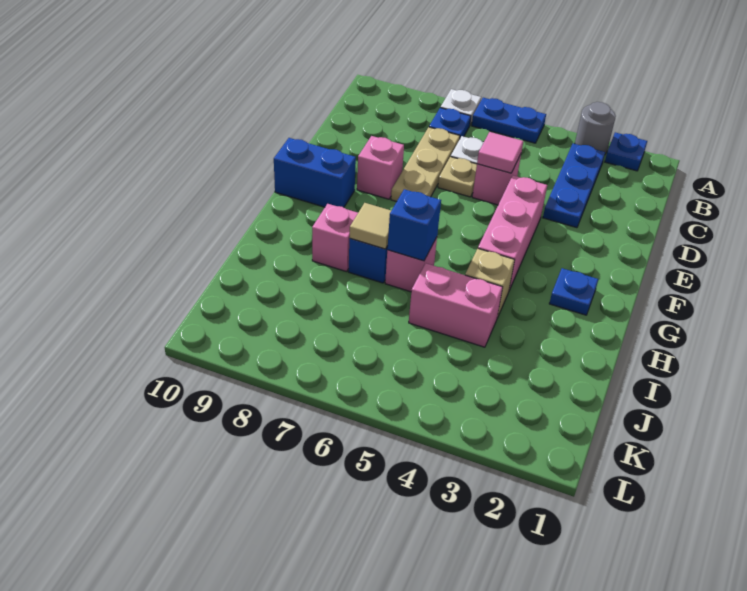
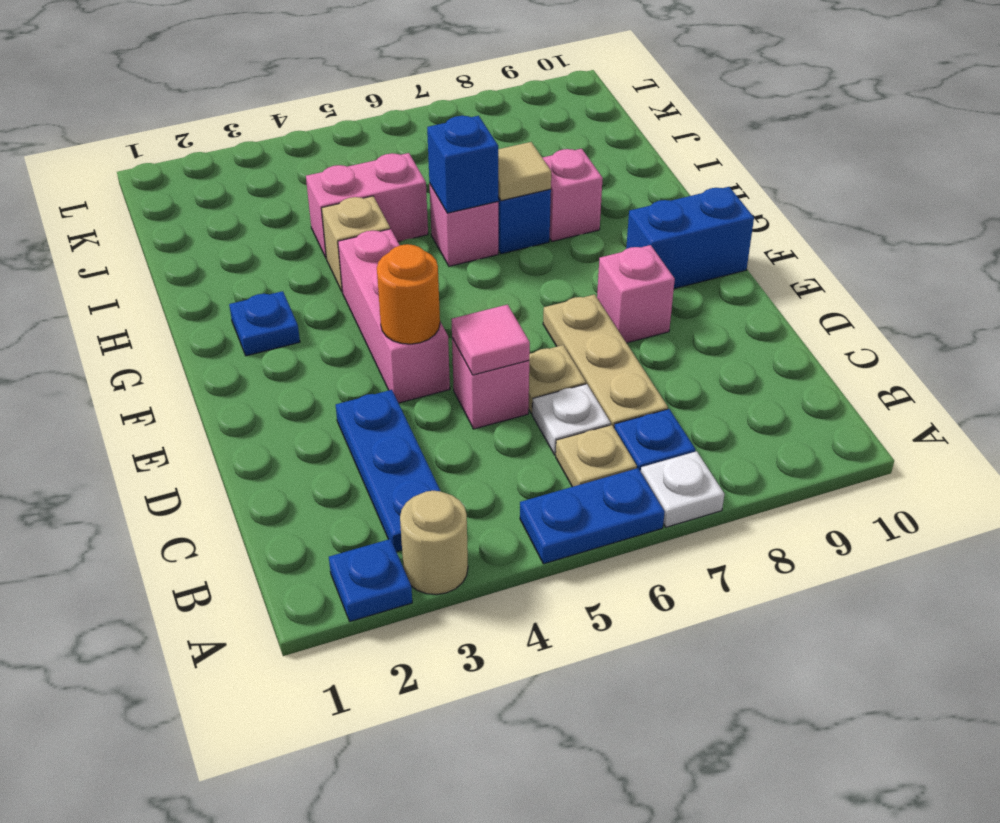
grey round brick A3 level 1 -> tan round brick A3 level 1
none -> tan plate B6 level 1
none -> orange round brick E4 level 2

